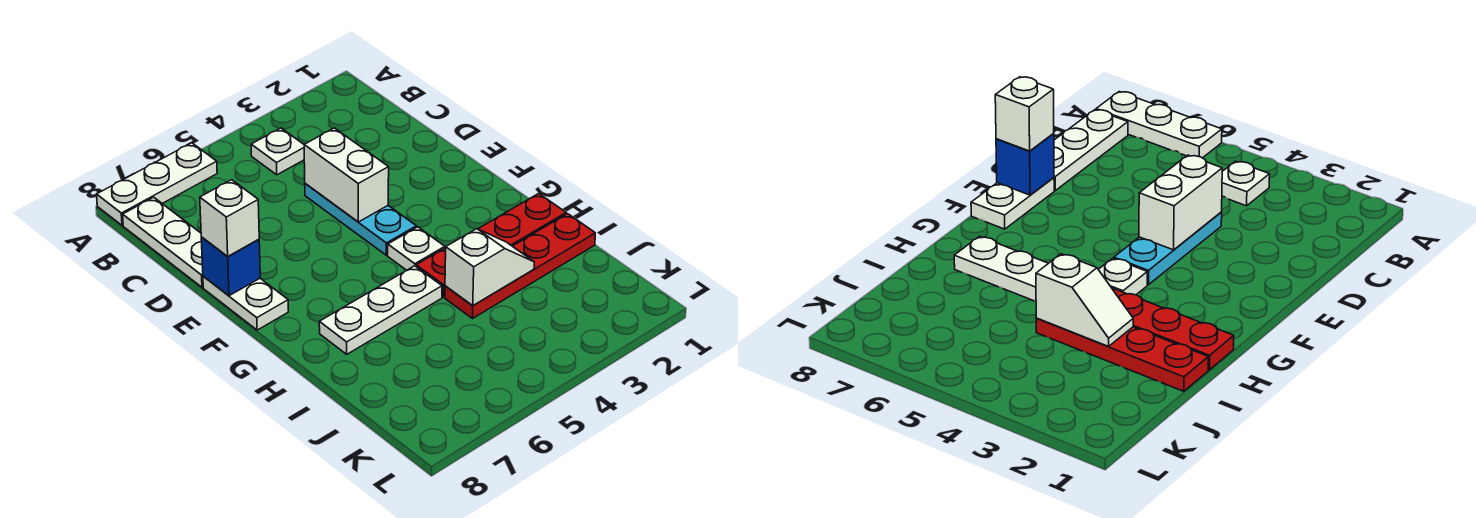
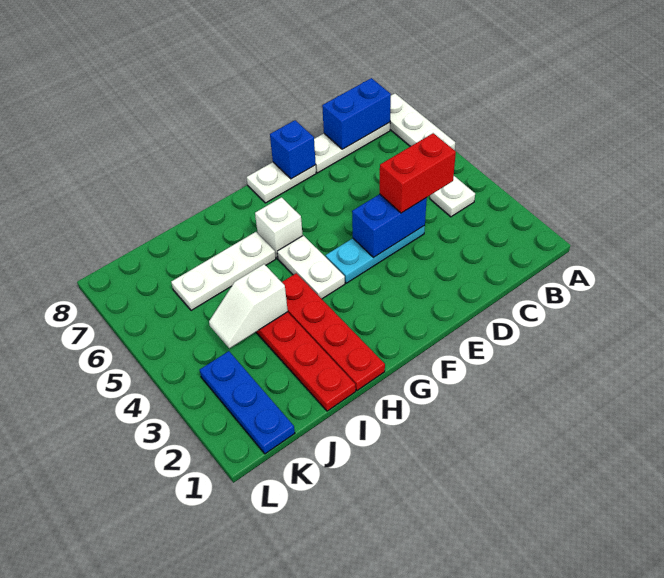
none -> blue brick B8:C8 level 2
none -> red brick C4:D4 level 3
white brick D4:E4 level 2 -> blue brick D4:E4 level 2
white brick E8 level 3 -> white brick G6 level 1
white plate G4 level 1 -> white plate G4:G5 level 1
white plate H5:H7 level 1 -> white plate H6:J6 level 1
white slope I3:I4 level 2 top 4 -> white slope I4:J4 level 2 top I
none -> blue plate K1:K3 level 1

